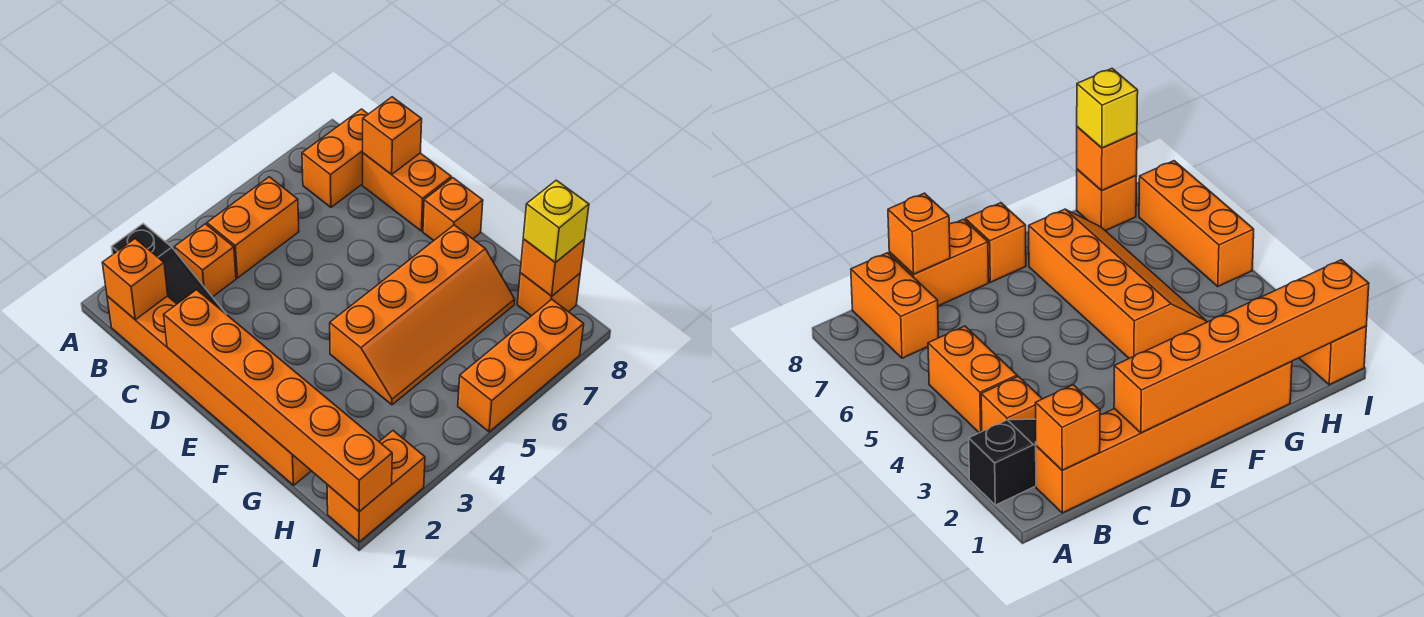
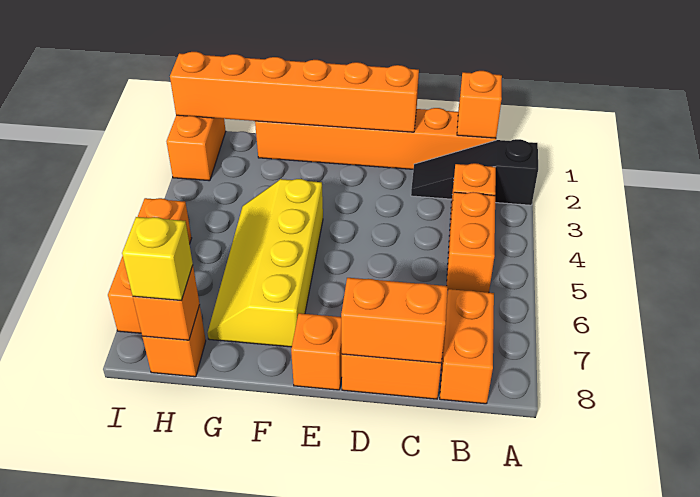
orange brick C8 level 2 -> orange brick C8:D8 level 2
orange slope F4:G7 level 1 top F -> yellow slope F4:G7 level 1 top F

